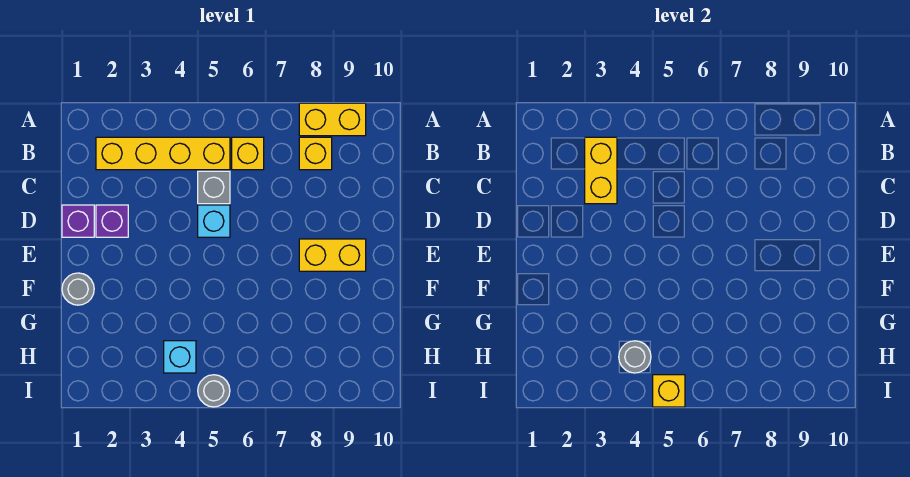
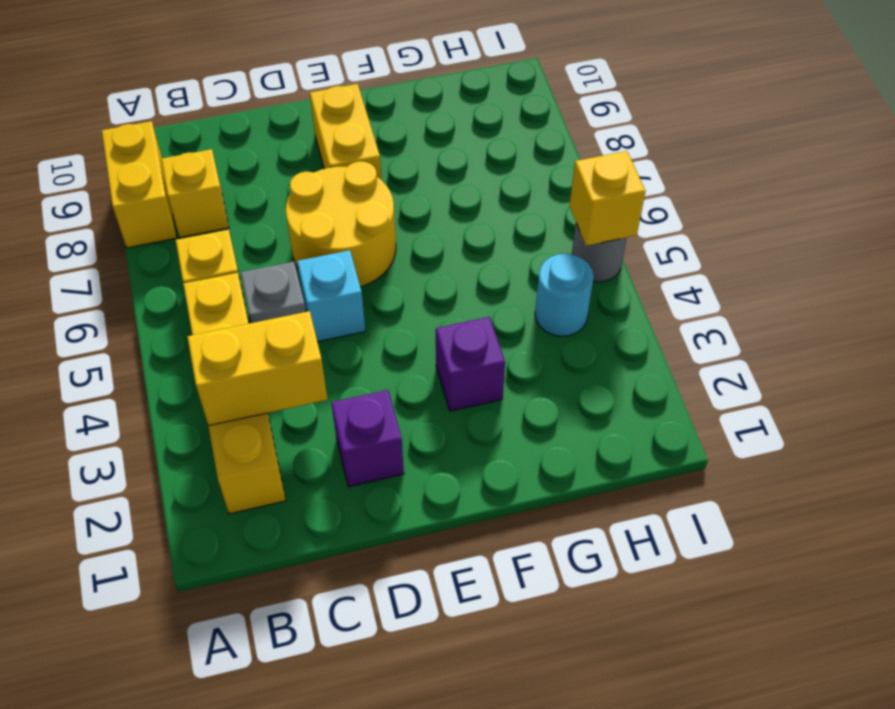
purple brick D1 level 1 -> purple brick F3 level 1
none -> yellow round brick D6:E7 level 1
grey round brick F1 level 1 -> none
cyan brick H4 level 1 -> cyan round brick H4 level 1
grey round brick H4 level 2 -> none

